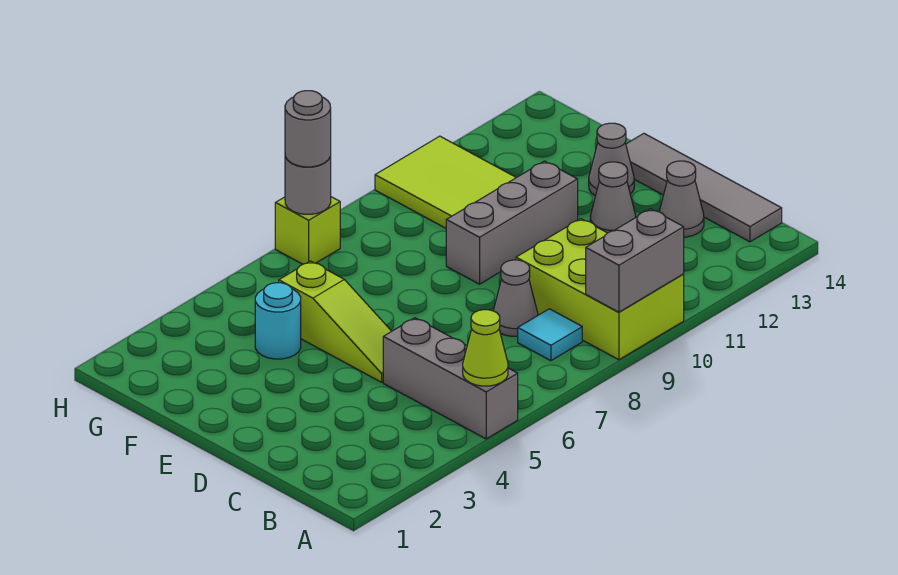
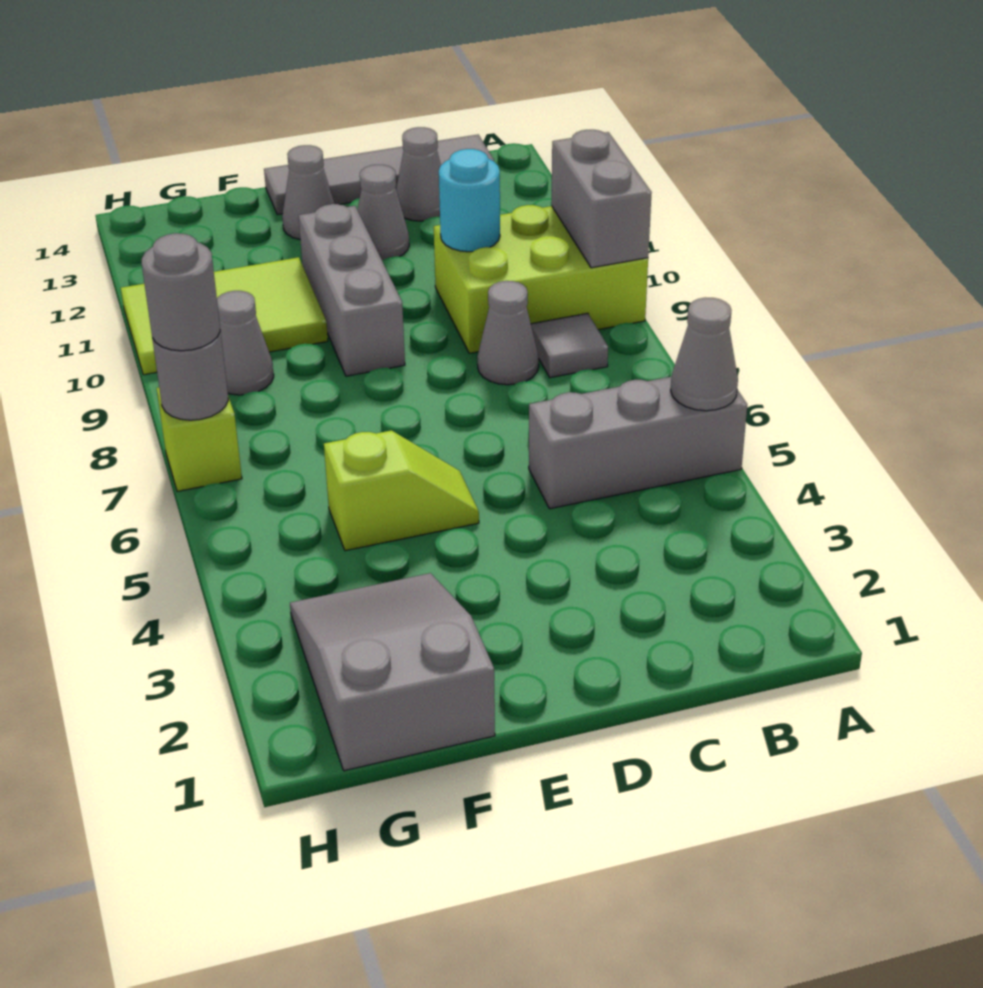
lime cone A5 level 2 -> grey cone A5 level 2
cyan tile B8 level 1 -> grey tile B8 level 1
lime slope D5:F5 level 1 top F -> lime slope E5:F5 level 1 top F
none -> grey slope F1:G3 level 1 top 1
cyan round brick F4 level 1 -> cyan round brick C10 level 2
none -> grey cone G9 level 1

